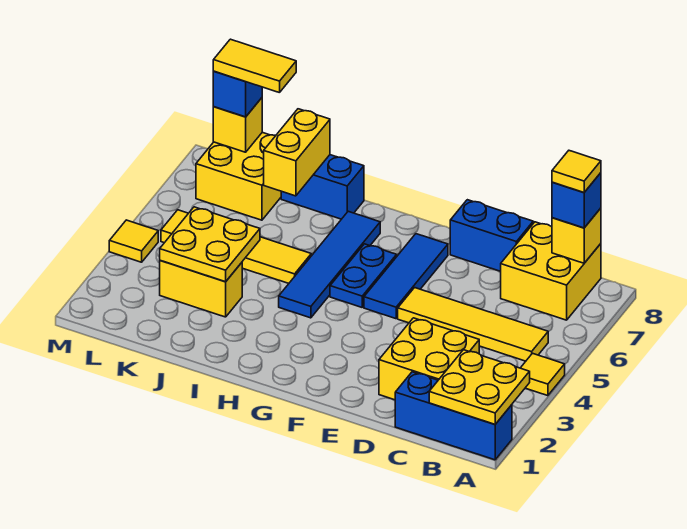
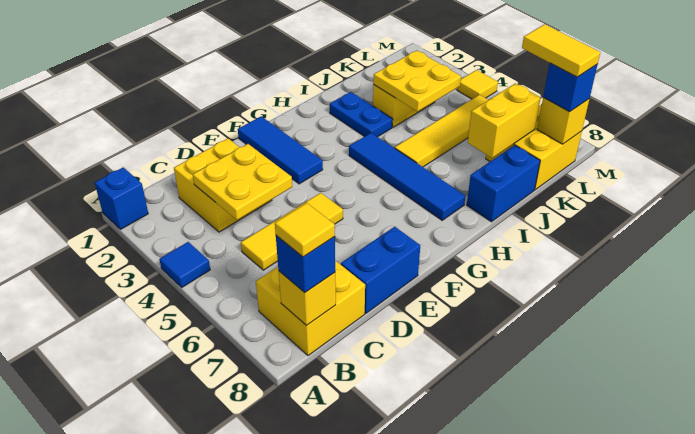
blue brick A1:C1 level 1 -> blue brick A1 level 1
yellow plate A1:B2 level 2 -> yellow plate C3:D4 level 2
yellow tile A4 level 1 -> blue tile A4 level 1
yellow tile B5:E5 level 1 -> yellow tile C5:E5 level 1
blue tile F5:F7 level 1 -> blue tile F1:F3 level 1
blue plate G5:G6 level 1 -> blue plate I2:I3 level 1
yellow brick J7:J8 level 2 -> yellow brick J7:K7 level 2
yellow tile K8:L8 level 4 -> yellow tile L7:L8 level 4

